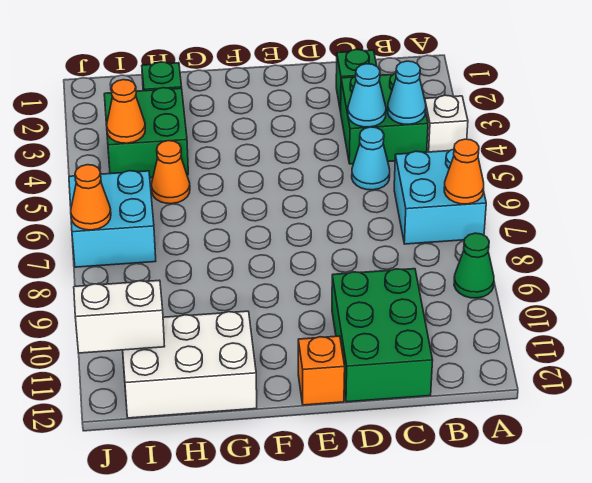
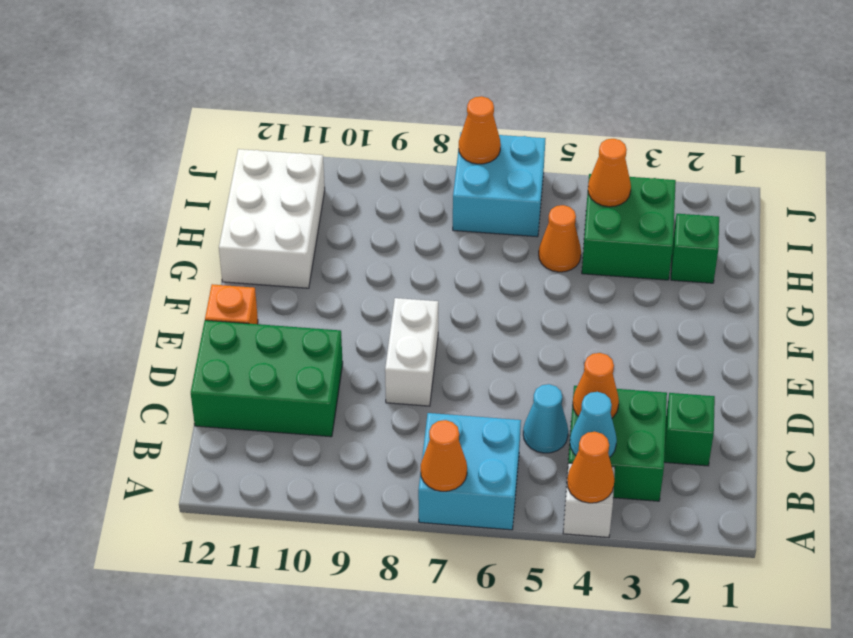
none -> orange cone A4 level 2
green cone A9 level 1 -> none
cyan cone C4 level 2 -> orange cone C4 level 2
white brick I11:J11 level 2 -> white brick D8:E8 level 1

